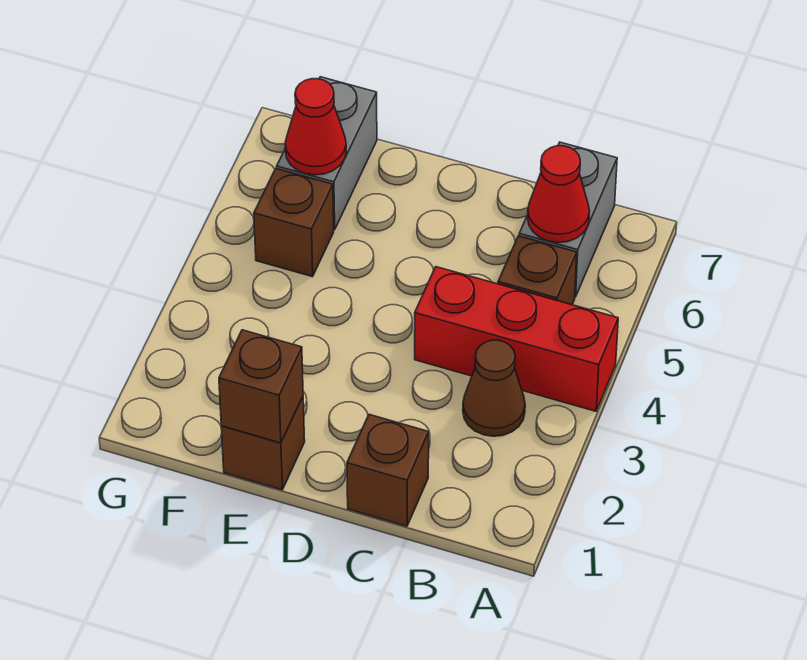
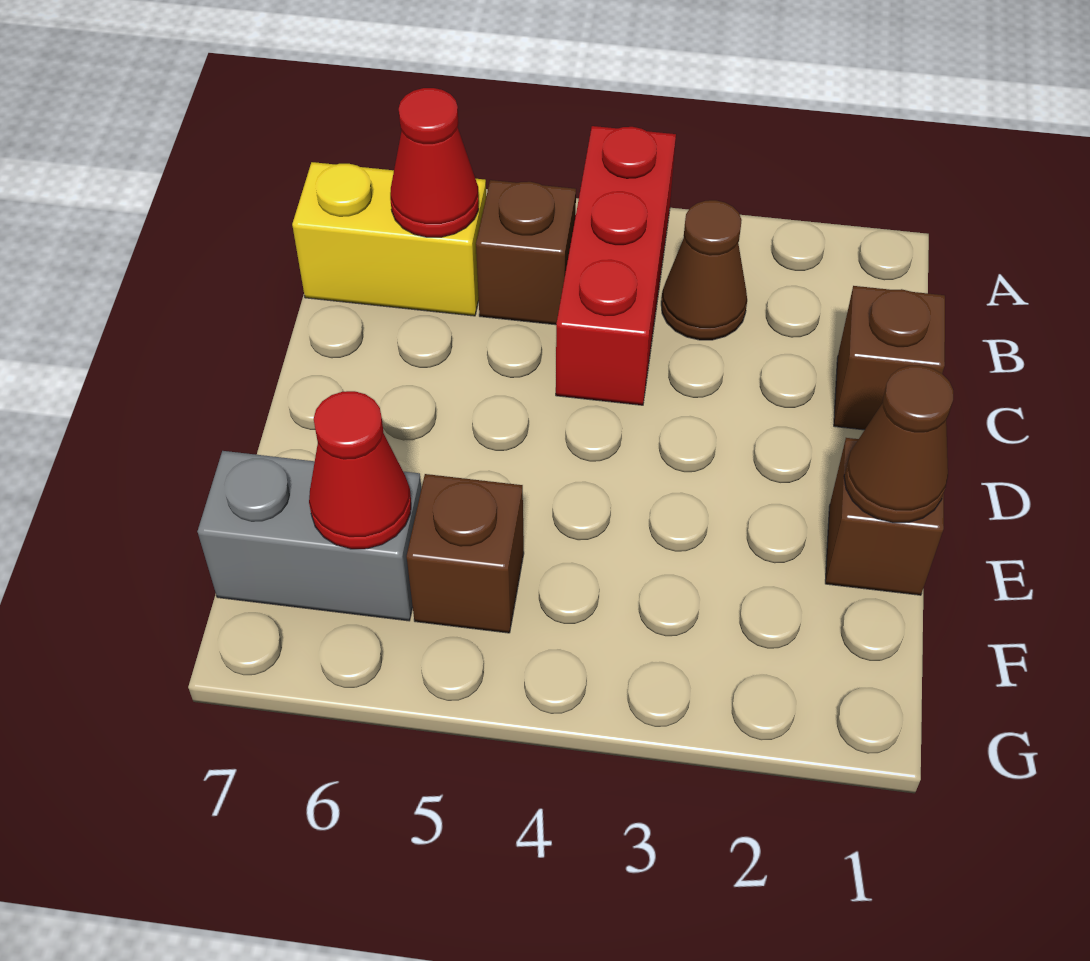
grey brick B6:B7 level 1 -> yellow brick B6:B7 level 1
brown brick E1 level 2 -> brown cone E1 level 2

